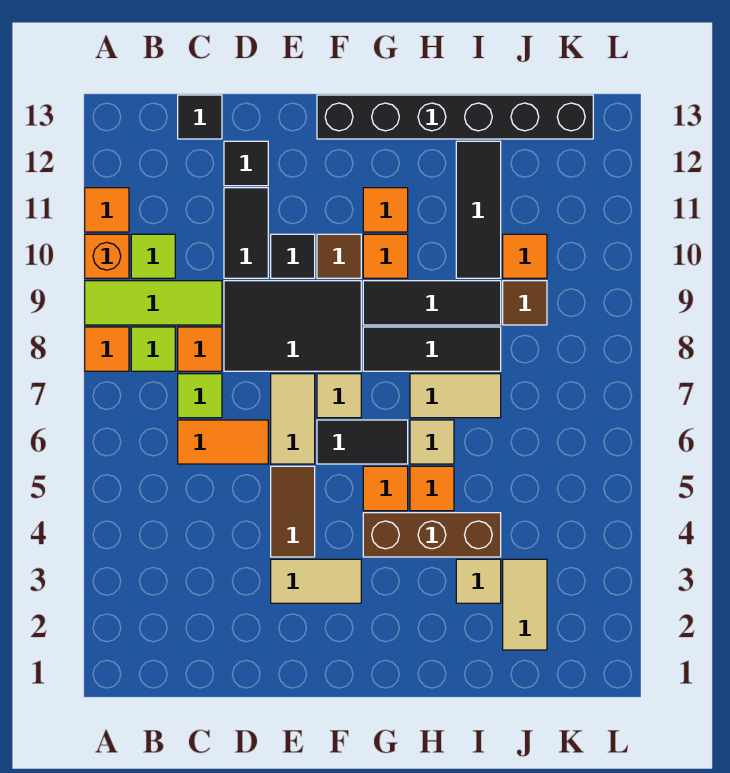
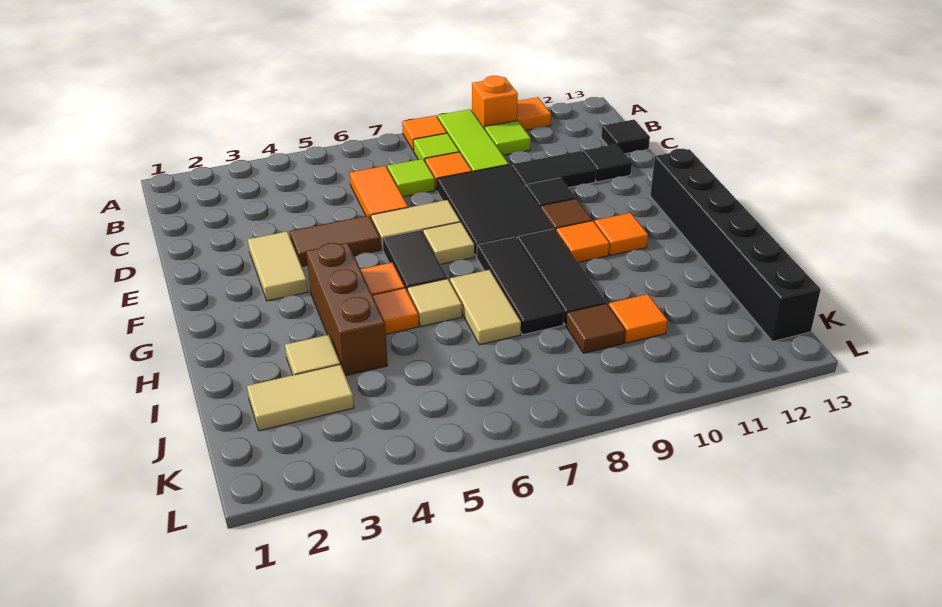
black tile I10:I12 level 1 -> none

